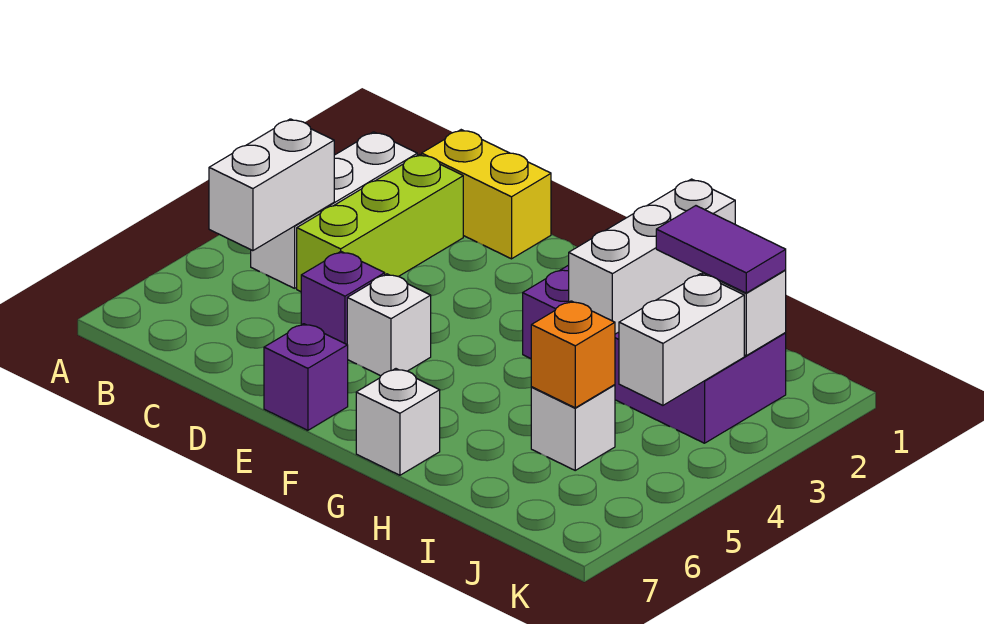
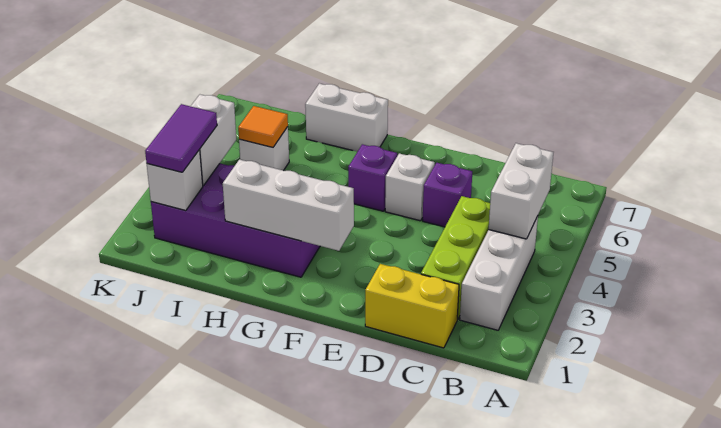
purple brick E7 level 1 -> purple brick F5 level 1
white brick G7 level 1 -> white brick G7:H7 level 1
white brick H1:H3 level 2 -> white brick F2:H2 level 2
purple tile I2:J2 level 3 -> purple tile J2:J3 level 3
orange brick I5 level 2 -> orange tile I5 level 2

